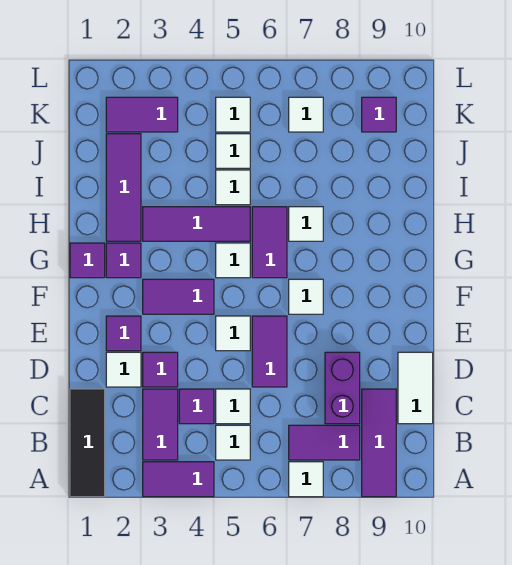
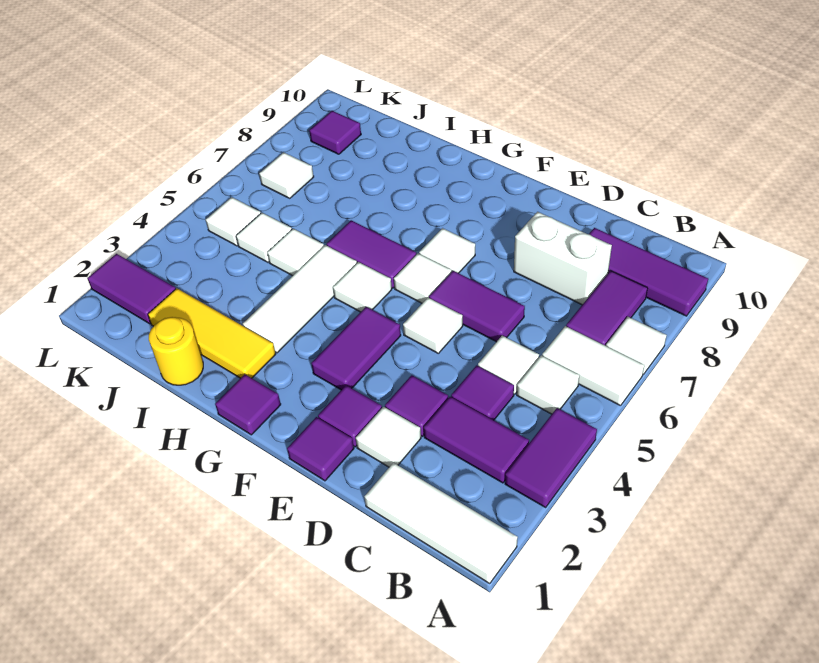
black tile A1:C1 level 1 -> white tile A1:C1 level 1
purple brick C8:D8 level 1 -> white brick C8:D8 level 1
white tile C10:D10 level 1 -> white tile A6:B6 level 1
purple tile G2 level 1 -> purple tile E1 level 1
purple tile H2:J2 level 1 -> yellow tile H2:J2 level 1
purple tile H3:H5 level 1 -> white tile H3:H5 level 1
white tile H7 level 1 -> white tile F6 level 1
none -> yellow round brick I1 level 1
purple tile K2:K3 level 1 -> purple tile K2:L2 level 1

